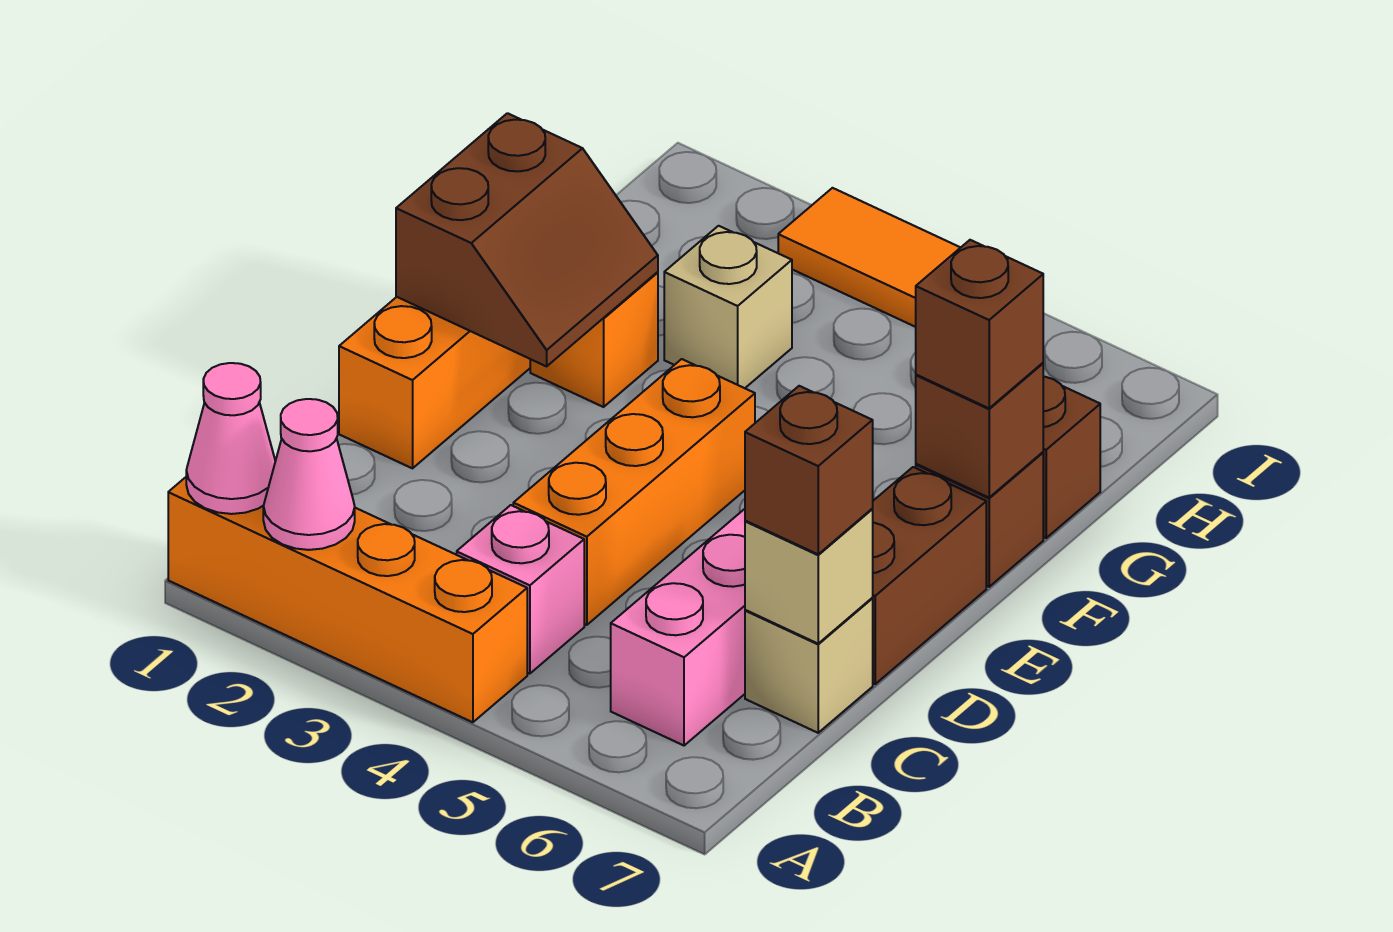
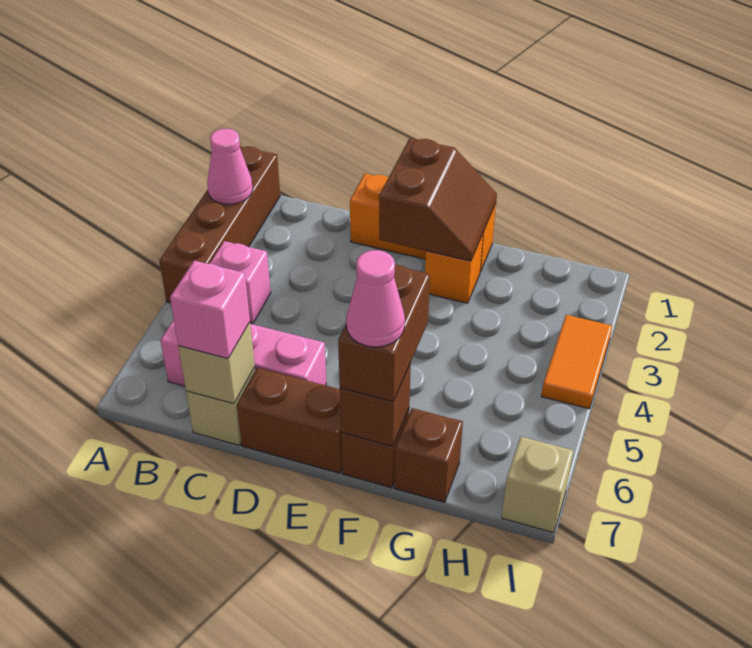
orange brick A1:A4 level 1 -> brown brick A1:A4 level 1
pink cone A1 level 2 -> pink cone F7 level 4
orange brick C4:E4 level 1 -> none
brown brick C7 level 3 -> pink brick C7 level 3
brown slope E1:F2 level 2 top 1 -> brown slope E1:F2 level 2 top E
brown brick F7 level 3 -> brown brick F6:F7 level 3
tan brick G3 level 1 -> tan brick I7 level 1

